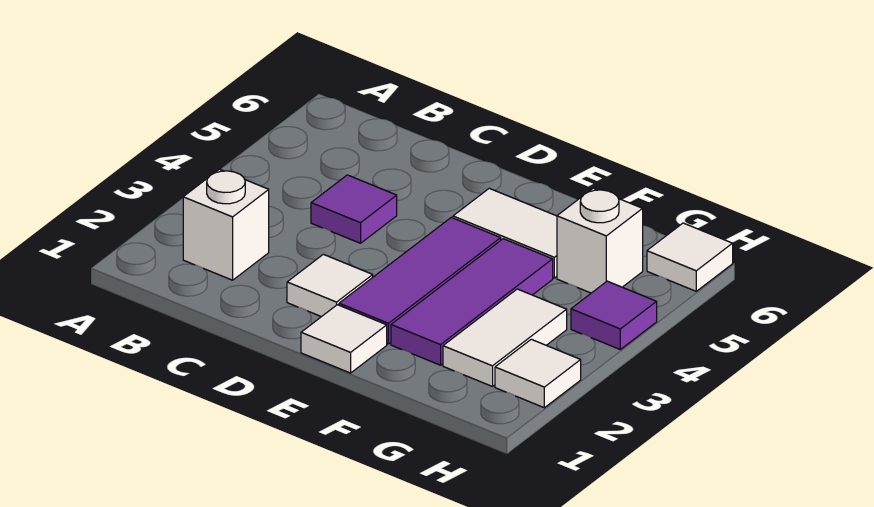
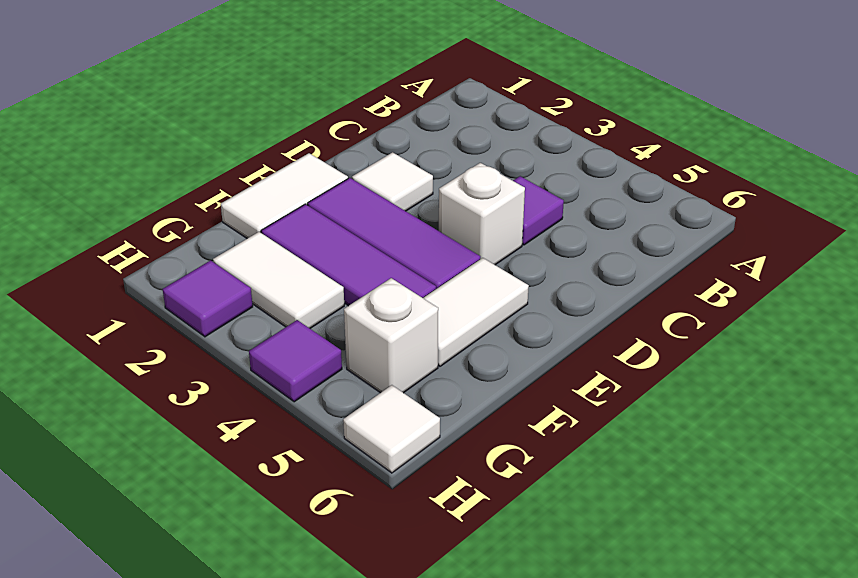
white brick B2 level 1 -> white brick D4 level 1
white tile E1 level 1 -> white tile E1:F1 level 1
white tile H2 level 1 -> purple tile H2 level 1

